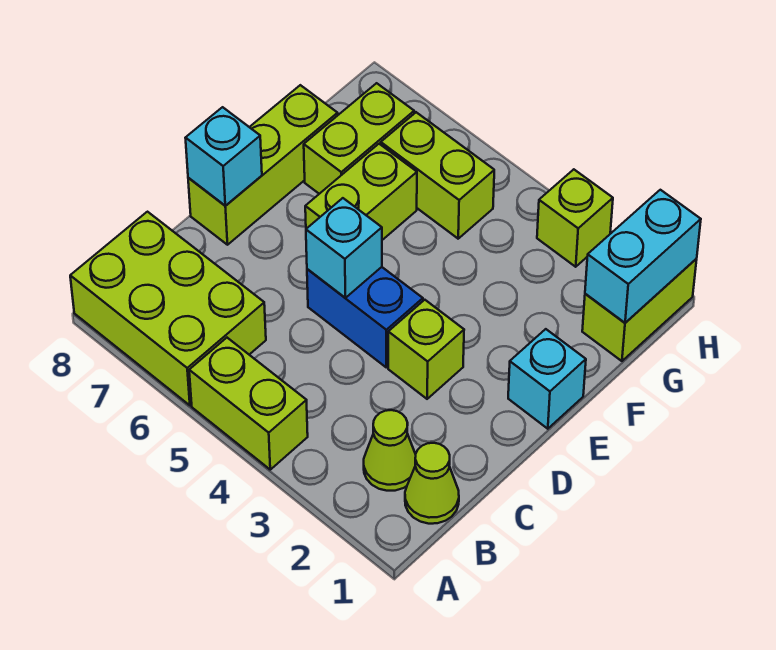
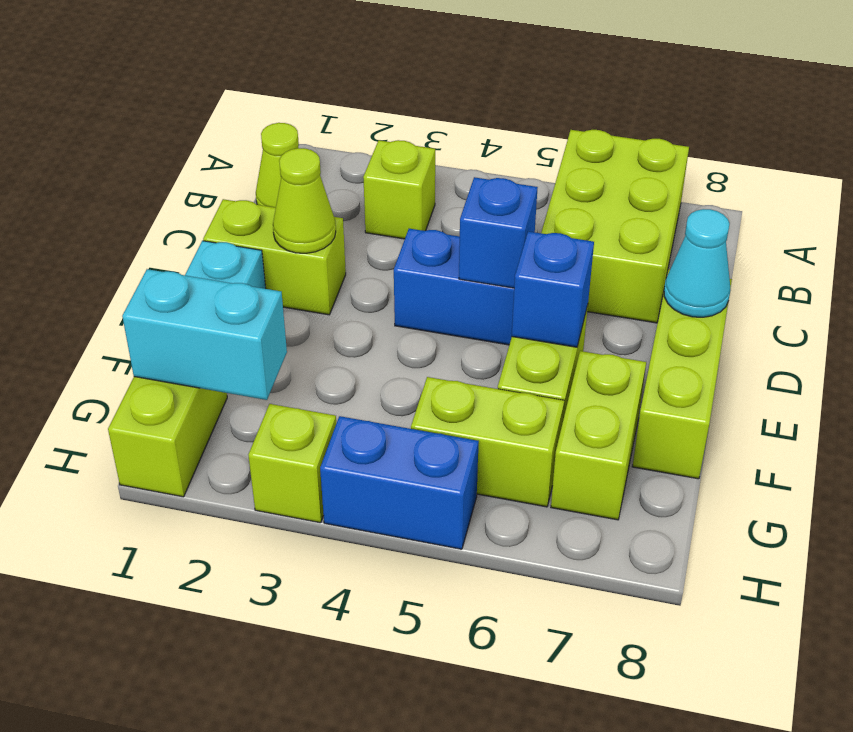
lime brick A4:A5 level 1 -> lime brick D1:D2 level 1
lime brick A6:B8 level 1 -> lime brick A6:C7 level 1
lime cone B2 level 1 -> lime cone D2 level 2
lime brick D3 level 1 -> lime brick B3 level 1
cyan brick D5 level 2 -> blue brick D5 level 2
cyan brick D8 level 2 -> cyan cone D8 level 2
none -> blue brick E6 level 2
cyan brick G1:H1 level 2 -> cyan brick G1:G2 level 2
none -> blue brick H4:H5 level 1

